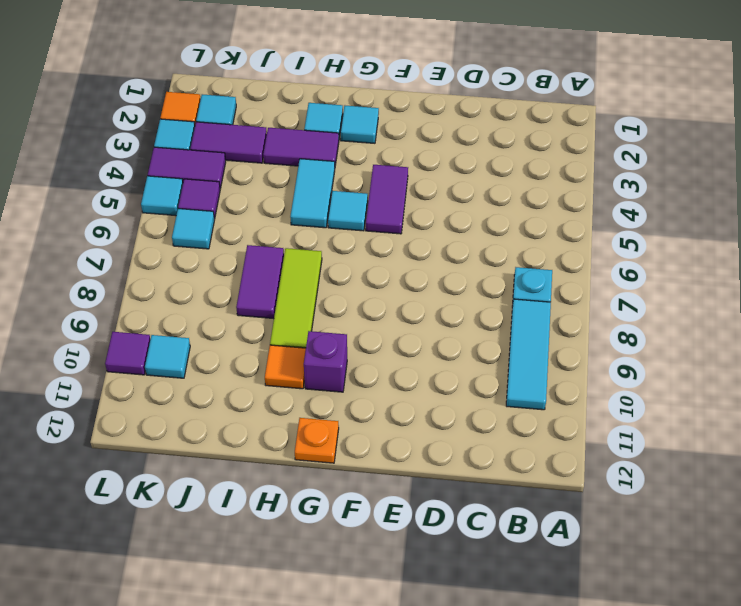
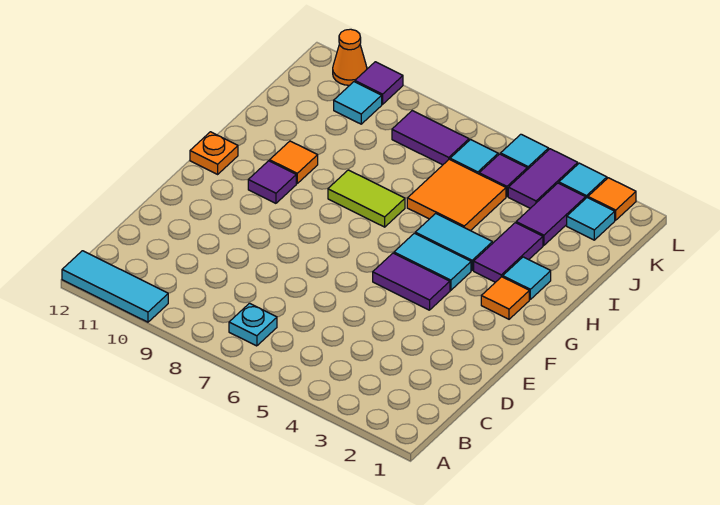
cyan tile B8:B10 level 1 -> cyan tile A10:A12 level 1
cyan tile G2 level 1 -> orange tile G2 level 1
cyan tile G5 level 1 -> cyan tile G4:G5 level 1
purple brick G10 level 1 -> purple tile G10 level 1
lime tile H7:H9 level 1 -> lime tile H7:H8 level 1
none -> orange tile I5:J6 level 1
purple tile I7:I8 level 1 -> purple tile K7:K8 level 1
none -> orange cone L11 level 1

